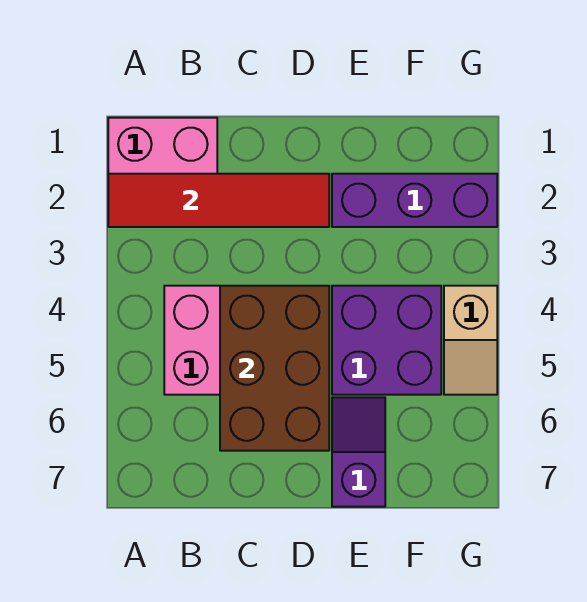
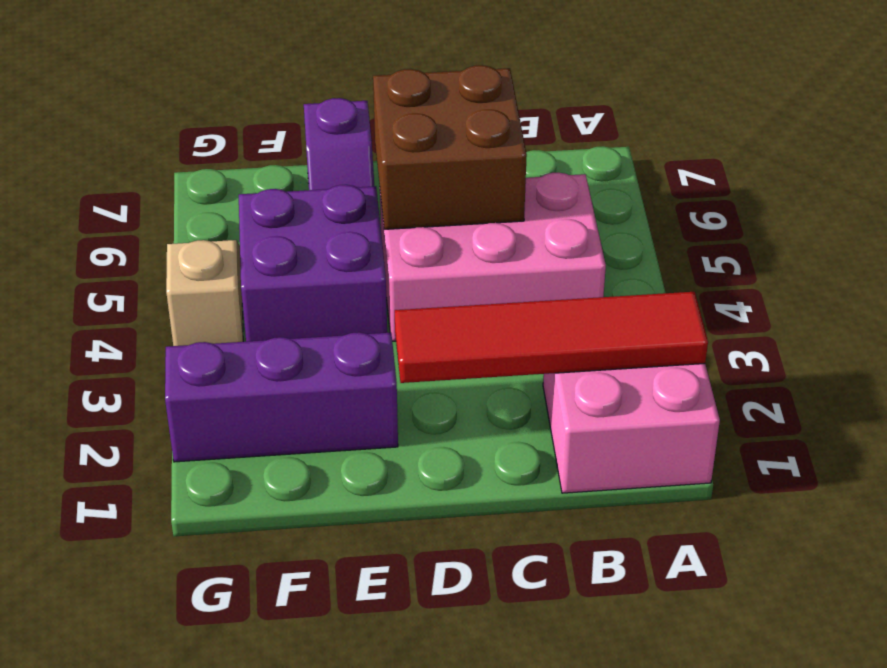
brown brick C4:D6 level 2 -> brown brick C5:D6 level 2

